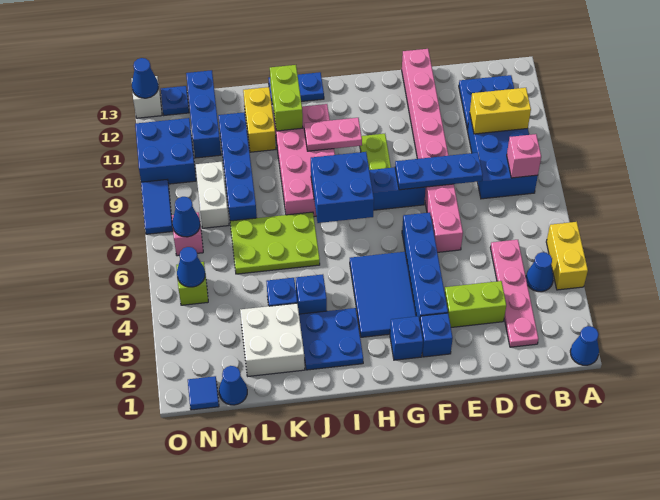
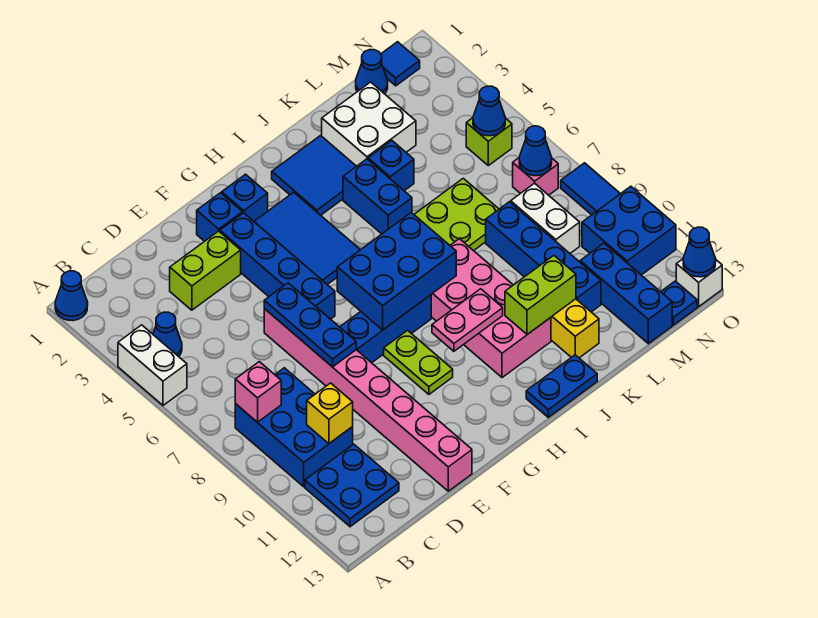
yellow brick A4:A5 level 1 -> white brick A4:A5 level 1
yellow brick B10:C10 level 2 -> yellow brick C10 level 2
pink plate C2:C5 level 1 -> none
blue plate D8:F8 level 2 -> blue plate E6:E8 level 2
blue brick H7:I8 level 2 -> blue brick G7:I8 level 2
blue plate I2:J3 level 1 -> blue tile I2:J3 level 1
blue brick J4 level 1 -> blue brick J4:J5 level 1
lime brick J11:J12 level 2 -> lime brick J11:K11 level 2

